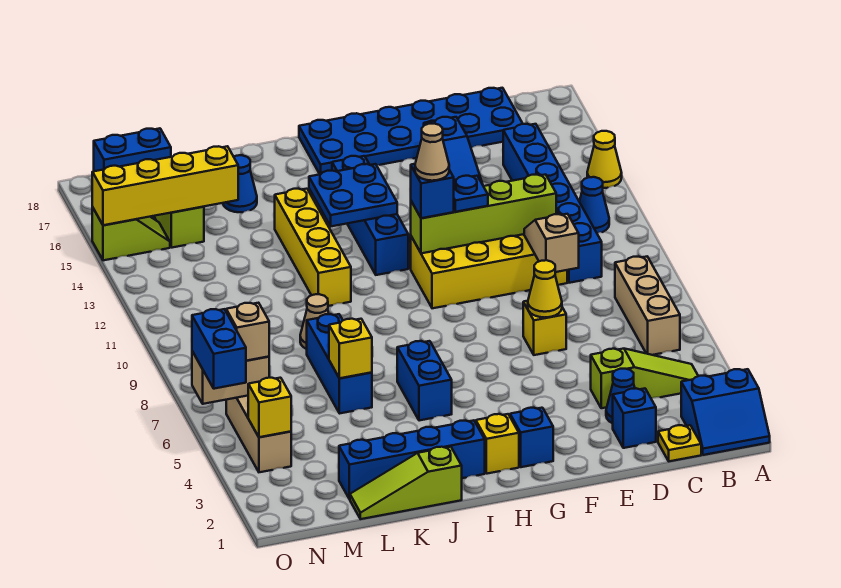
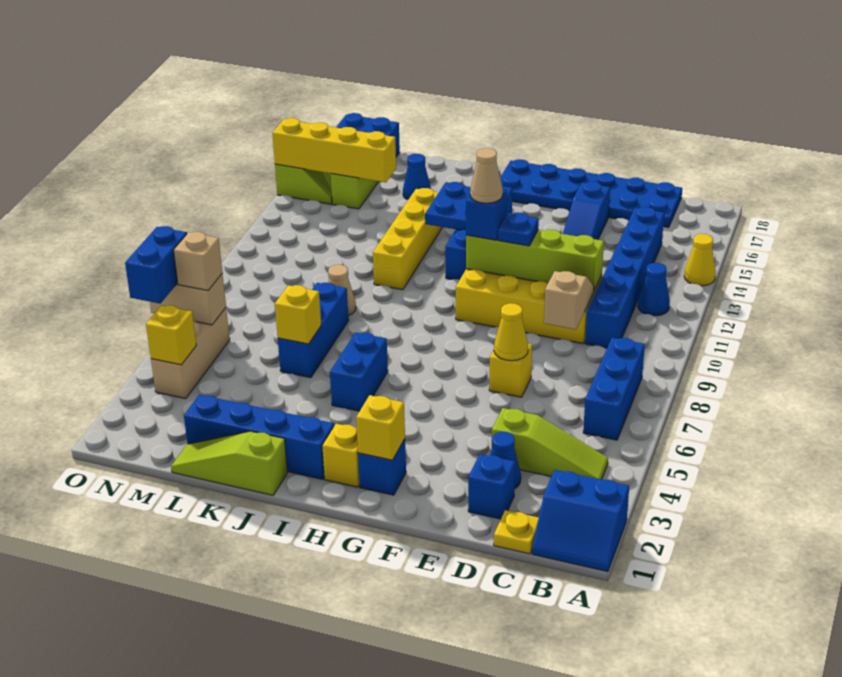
tan brick B6:B8 level 1 -> blue brick B6:B8 level 1
none -> yellow brick G2 level 2

